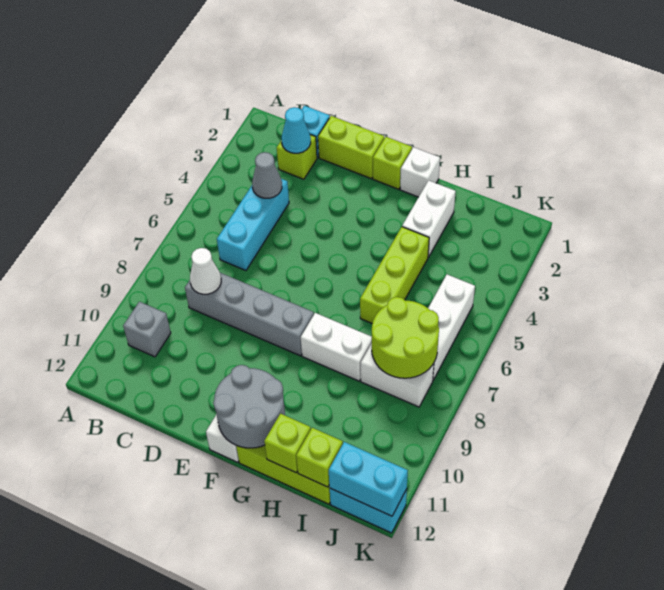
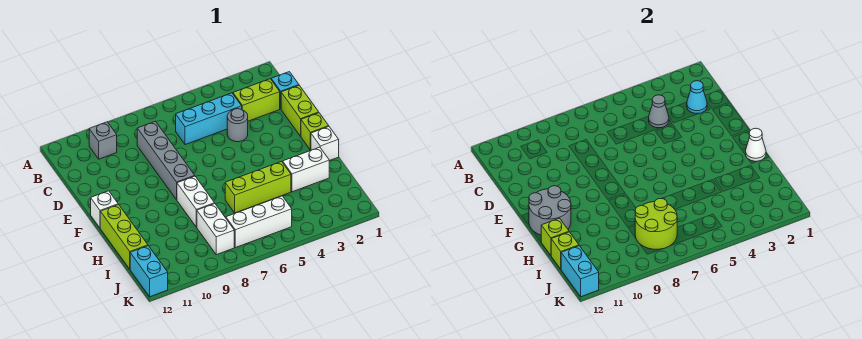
lime brick C2 level 1 -> lime brick C2:C3 level 1
white cone C8 level 2 -> white cone G1 level 2
none -> grey round brick D4 level 1

